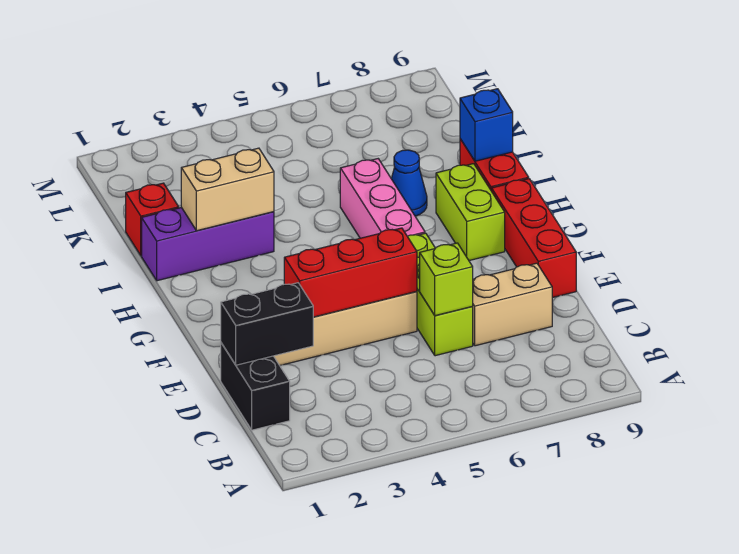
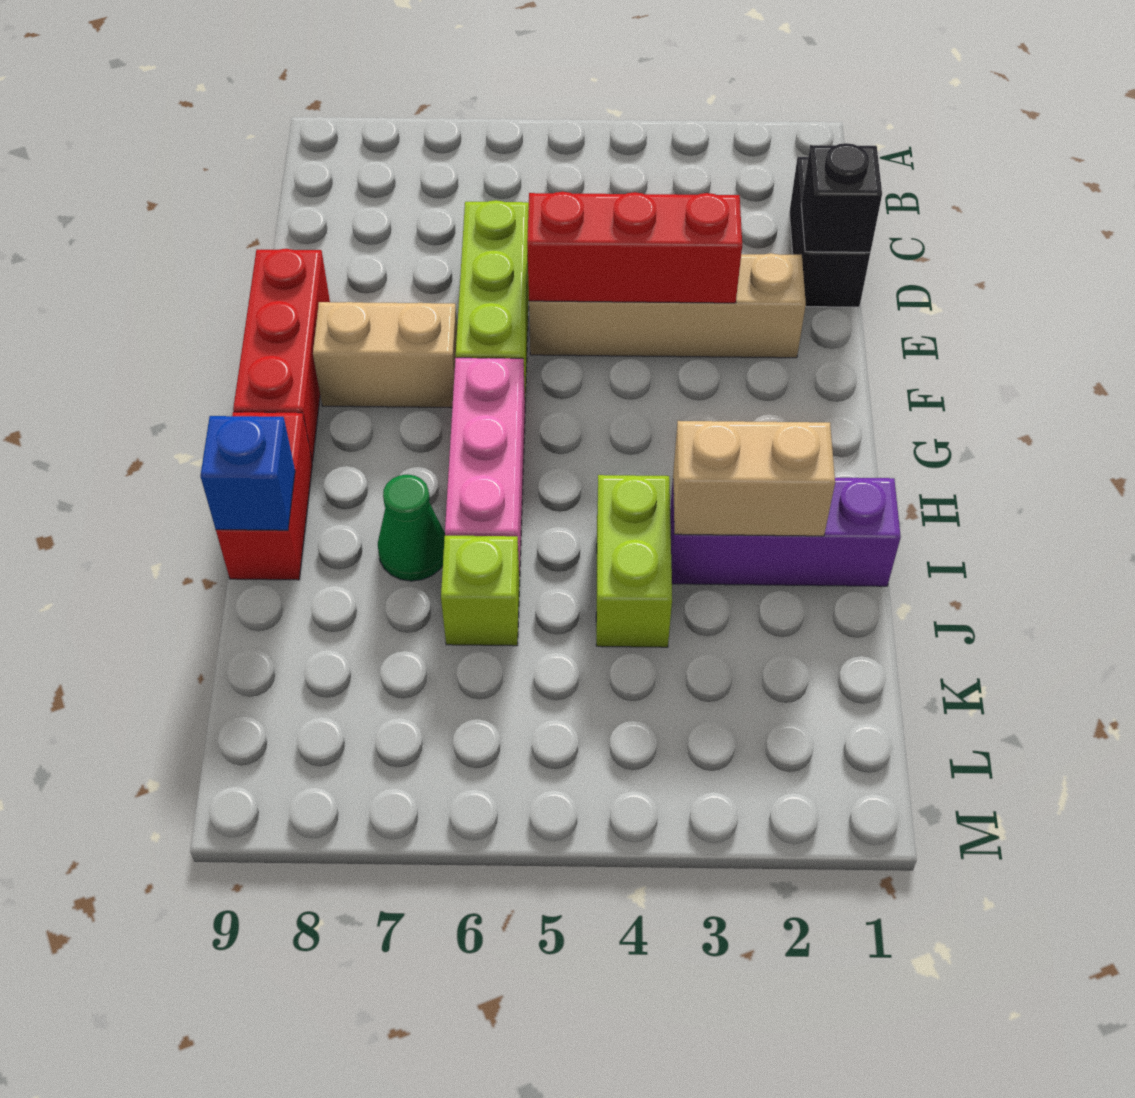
black brick D1:D2 level 2 -> black brick D1 level 2
lime brick D6 level 2 -> lime brick J6 level 1
tan brick D7:D8 level 1 -> tan brick F7:F8 level 1
lime brick G8:H8 level 1 -> lime brick I4:J4 level 1
blue cone I7 level 1 -> green cone I7 level 1
red brick J1 level 1 -> none

